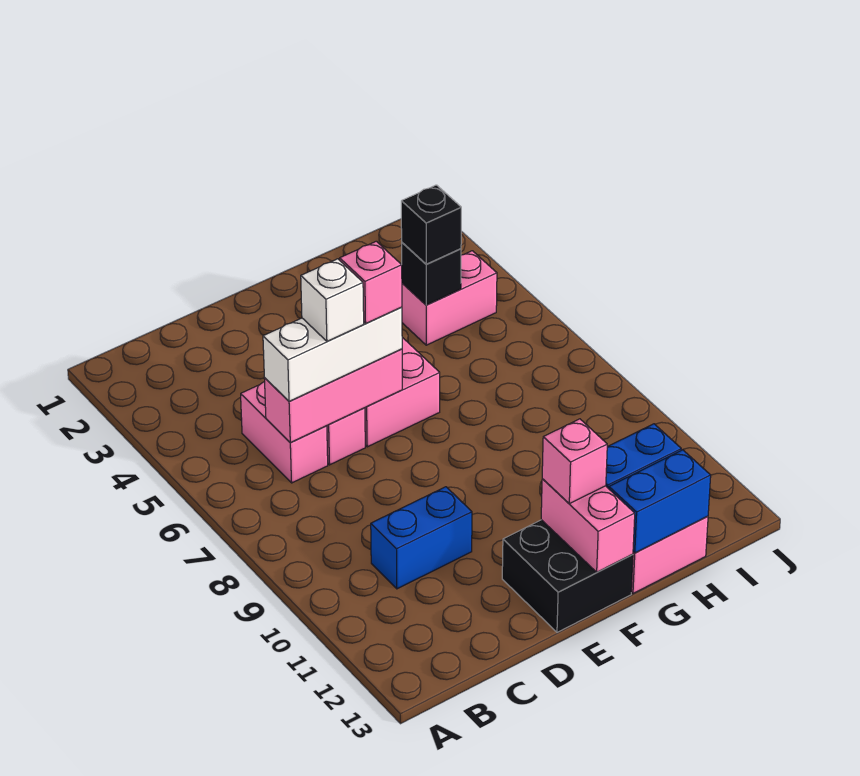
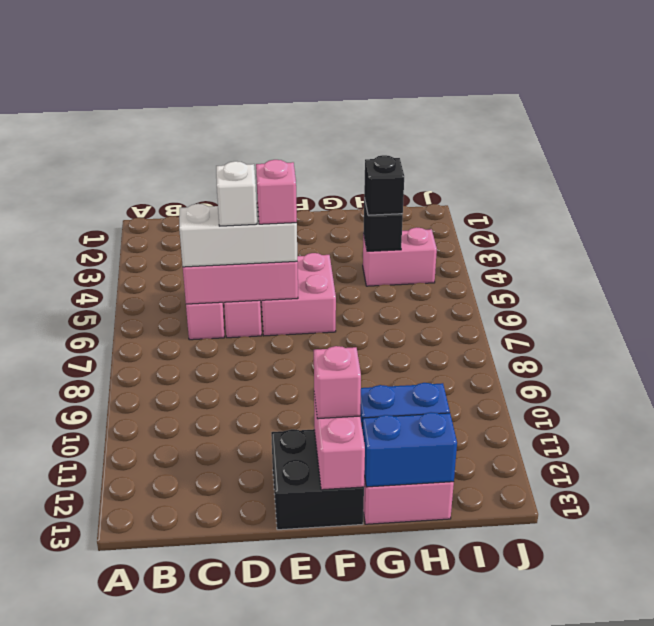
blue brick C10:D10 level 1 -> none

